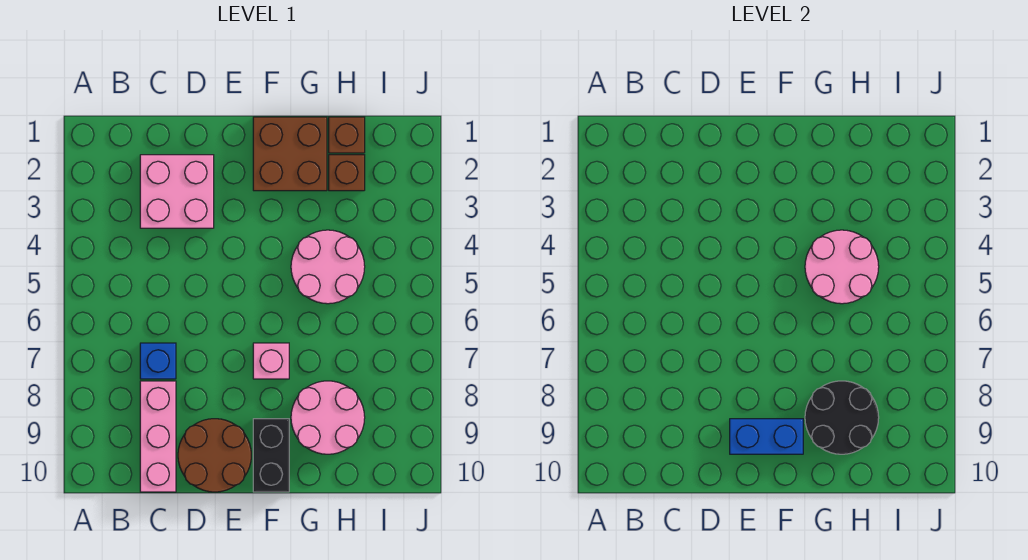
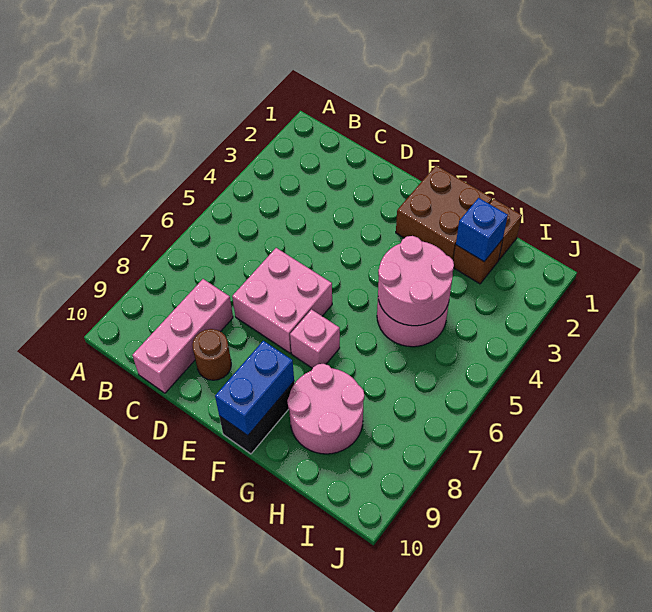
pink brick C2:D3 level 1 -> pink brick D6:E7 level 1
blue brick C7 level 1 -> blue brick H2 level 2
brown round brick D9:E10 level 1 -> brown round brick D9 level 1
blue brick E9:F9 level 2 -> blue brick F9:F10 level 2
black round brick G8:H9 level 2 -> none

